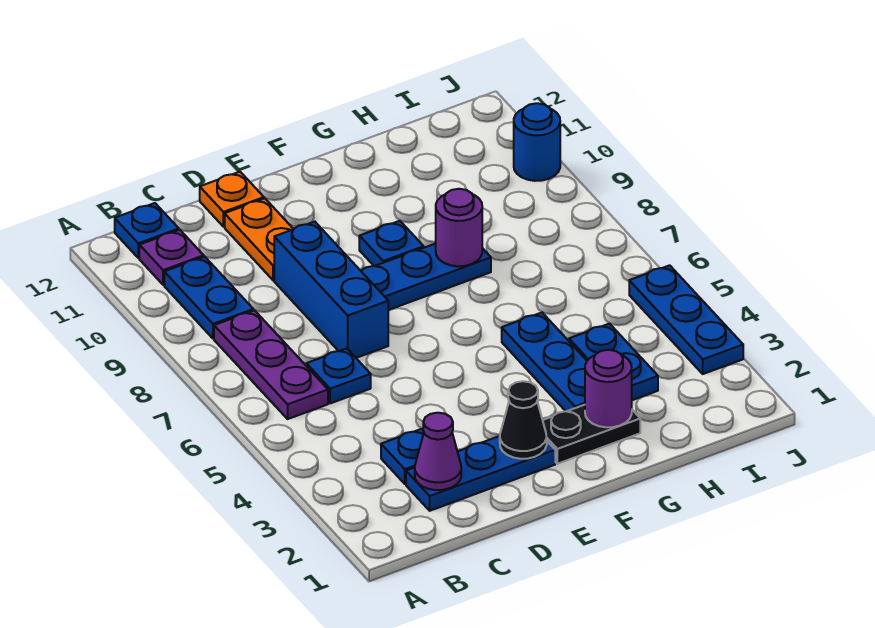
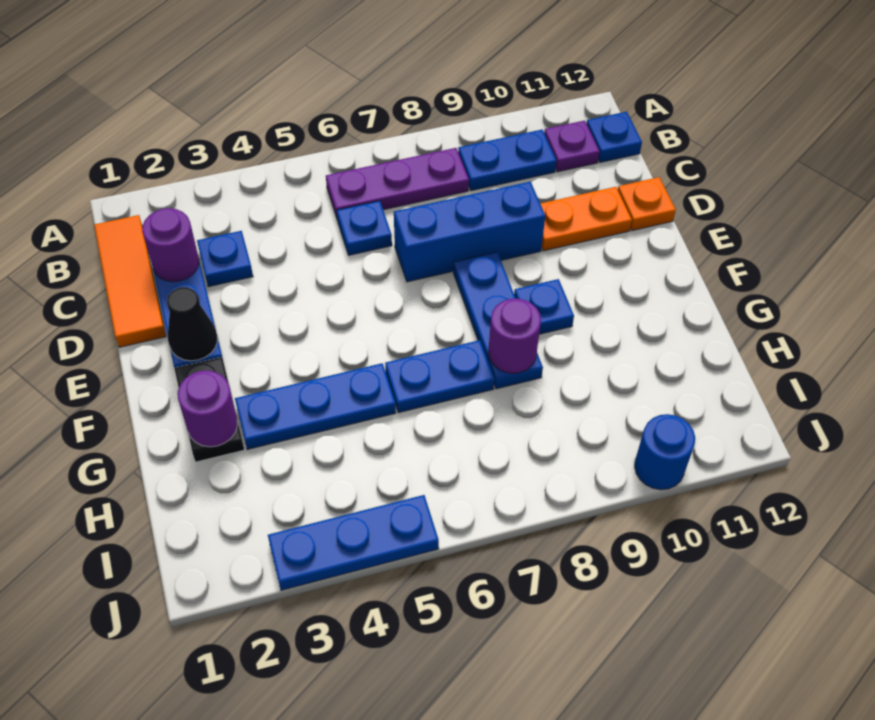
none -> orange tile B1:D1 level 1
purple cone C2 level 2 -> purple round brick C2 level 2
blue plate H3:H4 level 1 -> blue plate G6:G7 level 1

